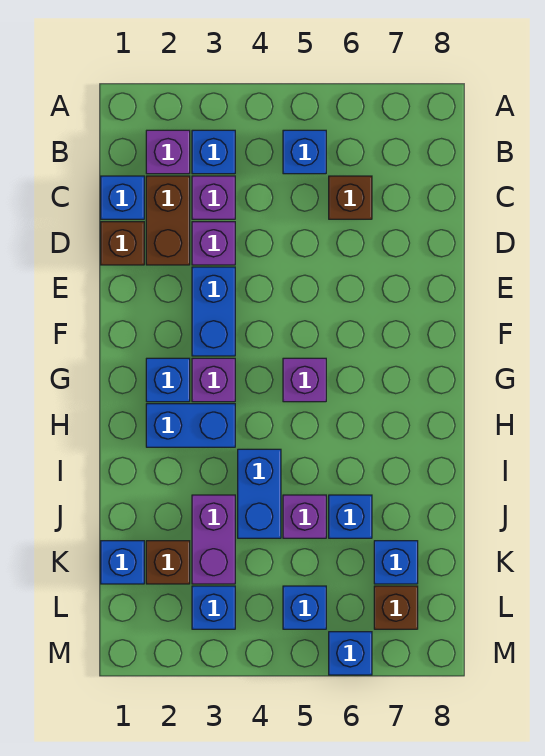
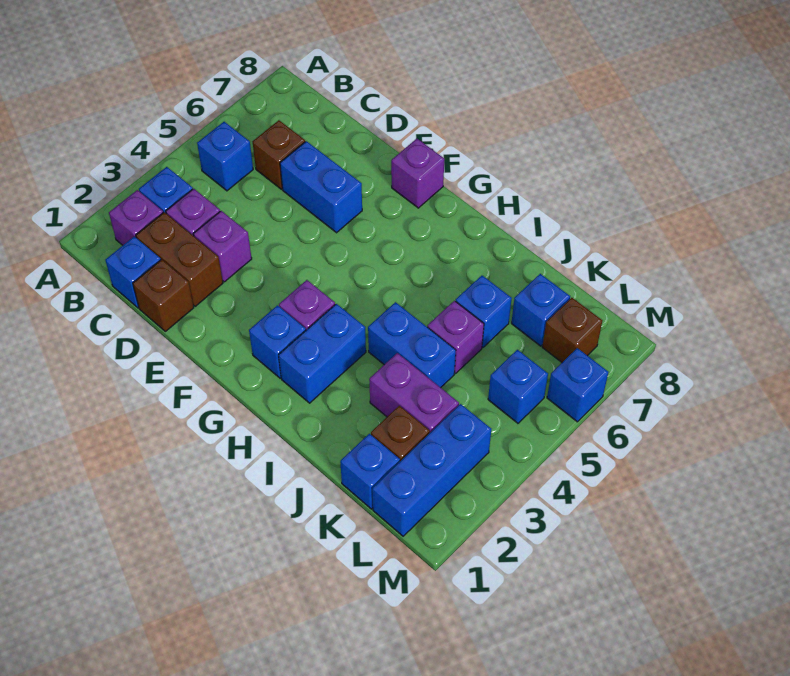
blue brick E3:F3 level 1 -> blue brick D6:E6 level 1
purple brick G5 level 1 -> purple brick F8 level 1
blue brick L3 level 1 -> blue brick L1:L3 level 1

